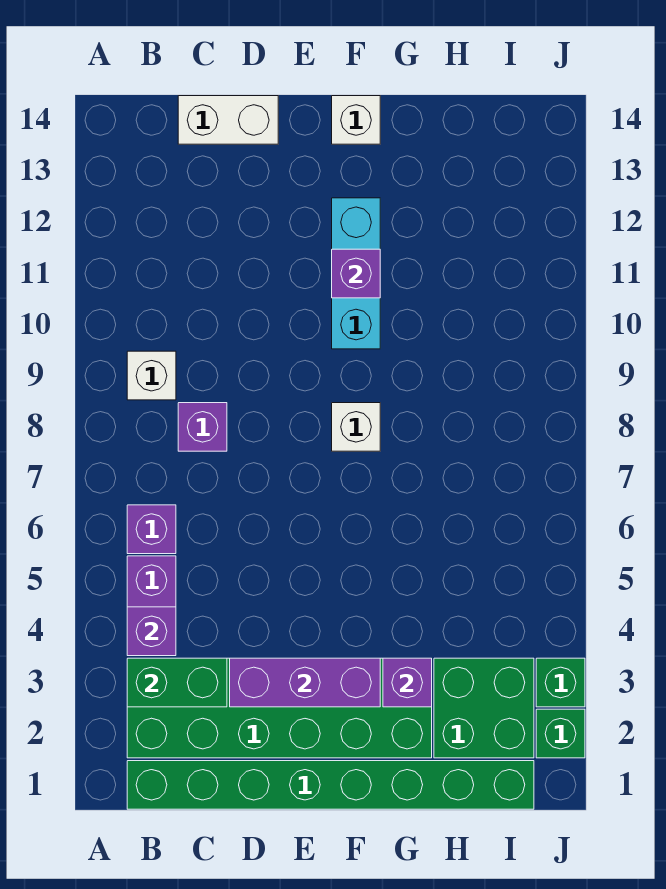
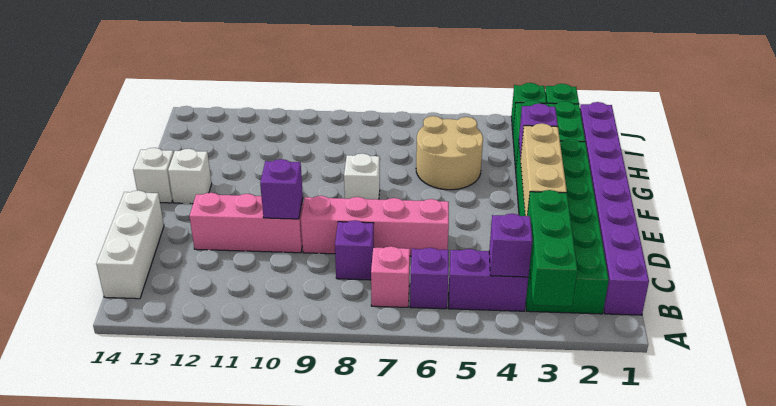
green brick B1:I1 level 1 -> purple brick B1:I1 level 1
green brick B3:C3 level 2 -> green brick A3:C3 level 2
none -> pink brick B7 level 1
white brick B9 level 1 -> white brick F13 level 1
white brick C14:D14 level 1 -> white brick B14:D14 level 1
purple brick D3:F3 level 2 -> tan brick D3:F3 level 2
none -> pink brick D6:D9 level 1
none -> pink brick D10:D12 level 1
cyan brick F10:F12 level 1 -> none
purple brick F11 level 2 -> purple brick D10 level 2
none -> tan round brick G5:H6 level 1

